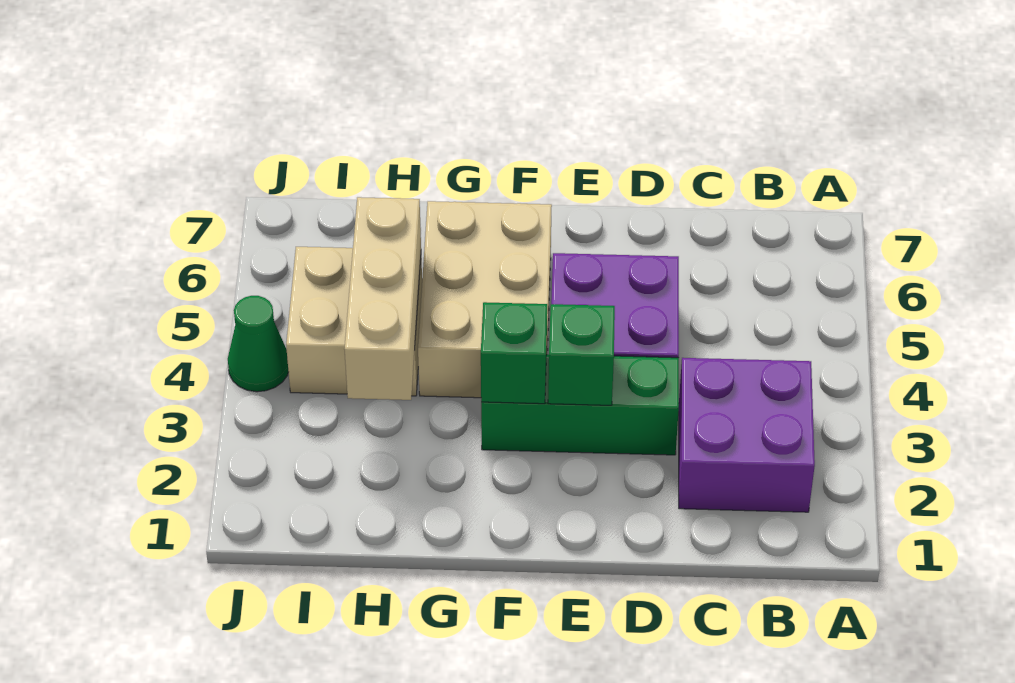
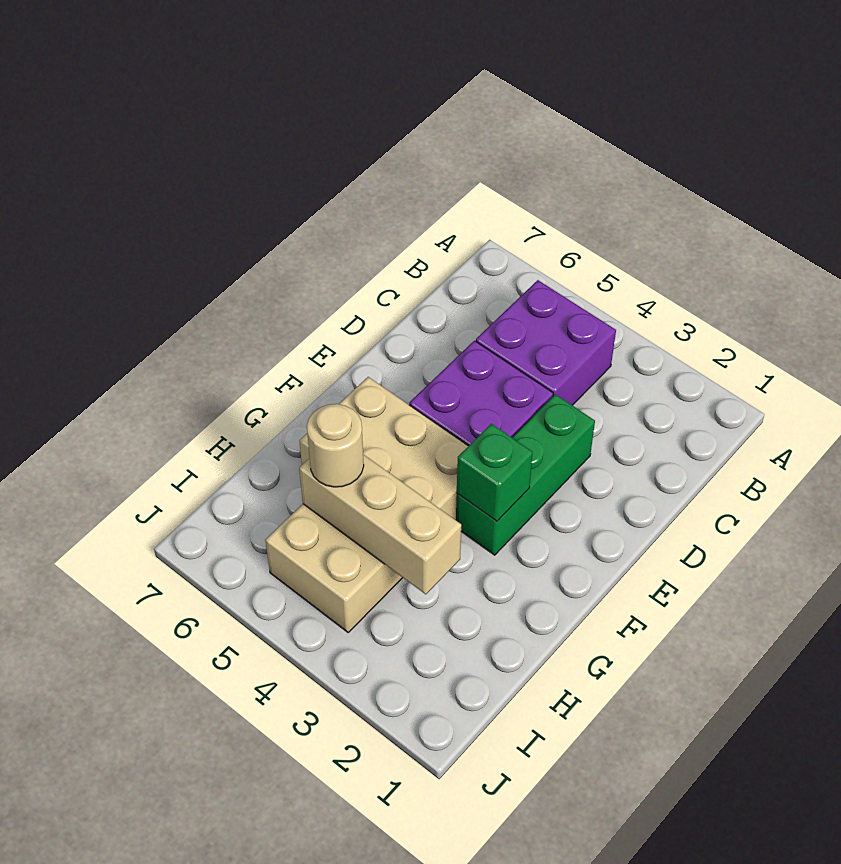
purple brick B2:C3 level 1 -> purple brick B4:C5 level 1
green brick E3 level 2 -> none
none -> tan round brick H5 level 3
green cone J4 level 1 -> none

